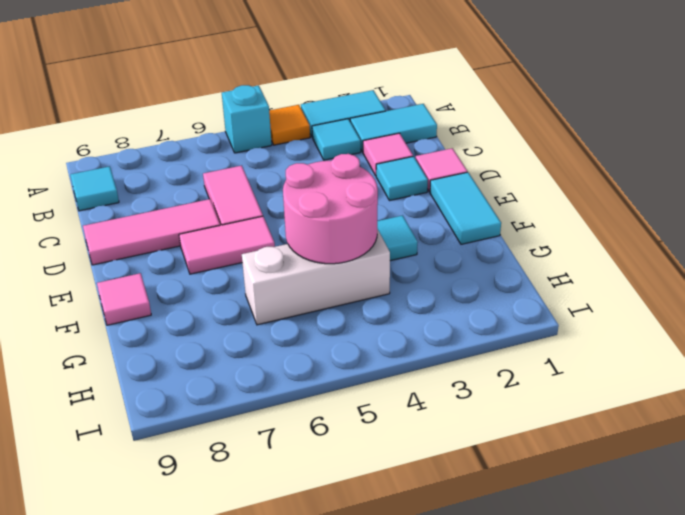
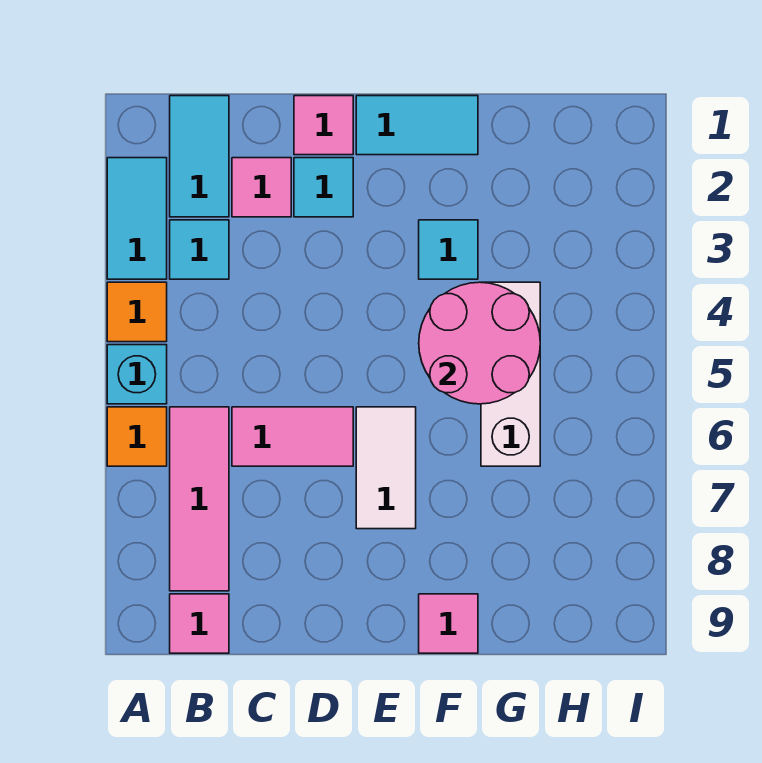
none -> orange tile A6 level 1
cyan tile B9 level 1 -> pink tile B9 level 1
pink tile D7:D9 level 1 -> pink tile B6:B8 level 1
pink tile E6:E7 level 1 -> white tile E6:E7 level 1

